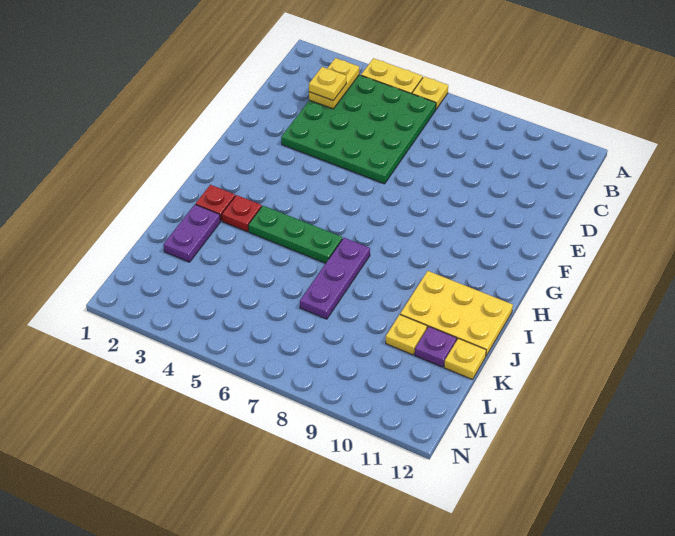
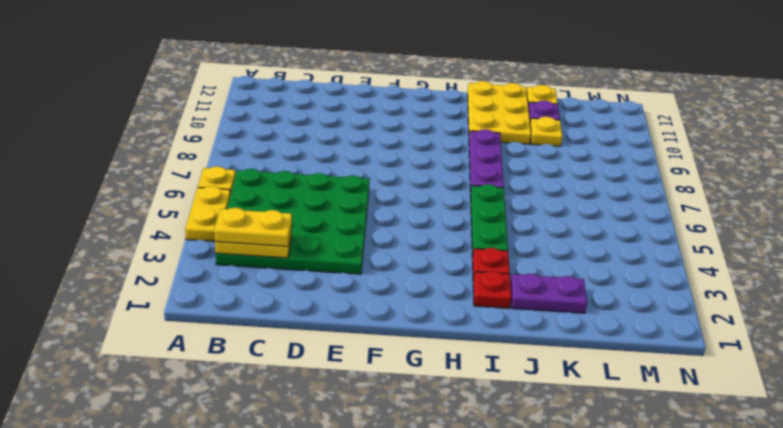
yellow plate C3 level 3 -> yellow plate B3:C3 level 3
purple plate I7:K7 level 1 -> purple plate I7:I9 level 1

